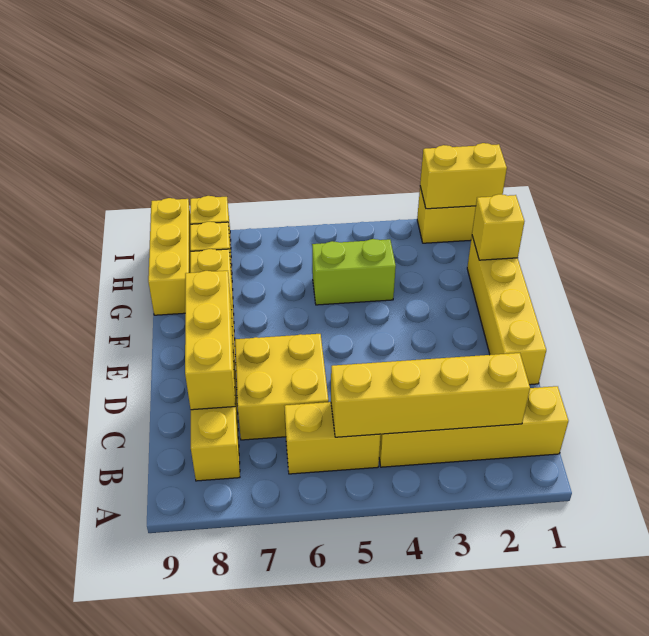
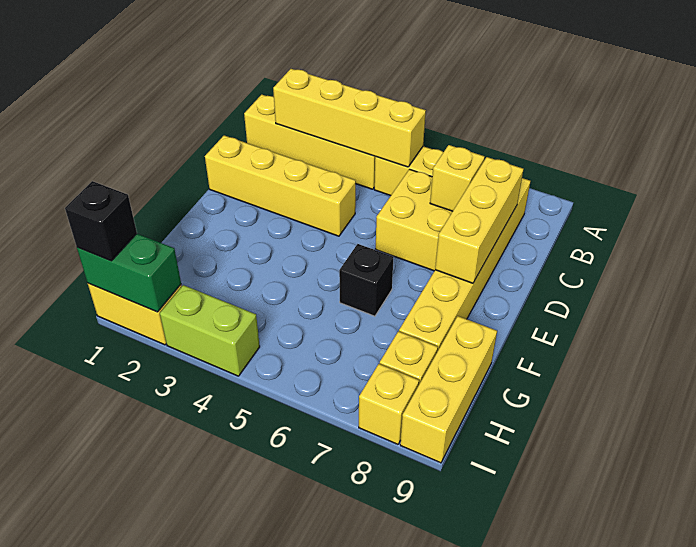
yellow brick D1:G1 level 1 -> yellow brick D1:D4 level 1
none -> black brick F6 level 1
yellow brick G1 level 2 -> yellow brick C7 level 2
lime brick G4:G5 level 1 -> lime brick I3:I4 level 1
yellow brick I1:I2 level 2 -> green brick I1:I2 level 2
none -> black brick I1 level 3

